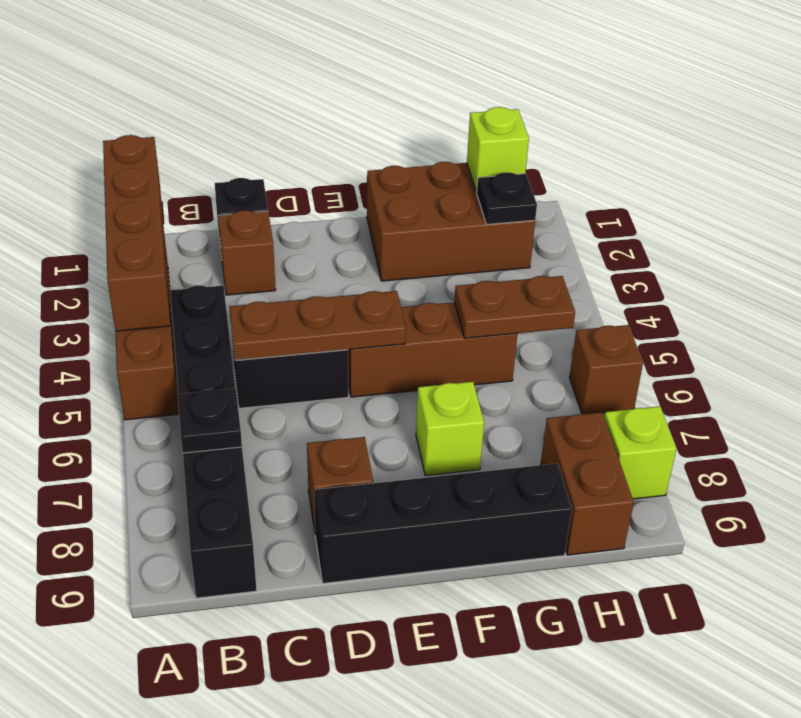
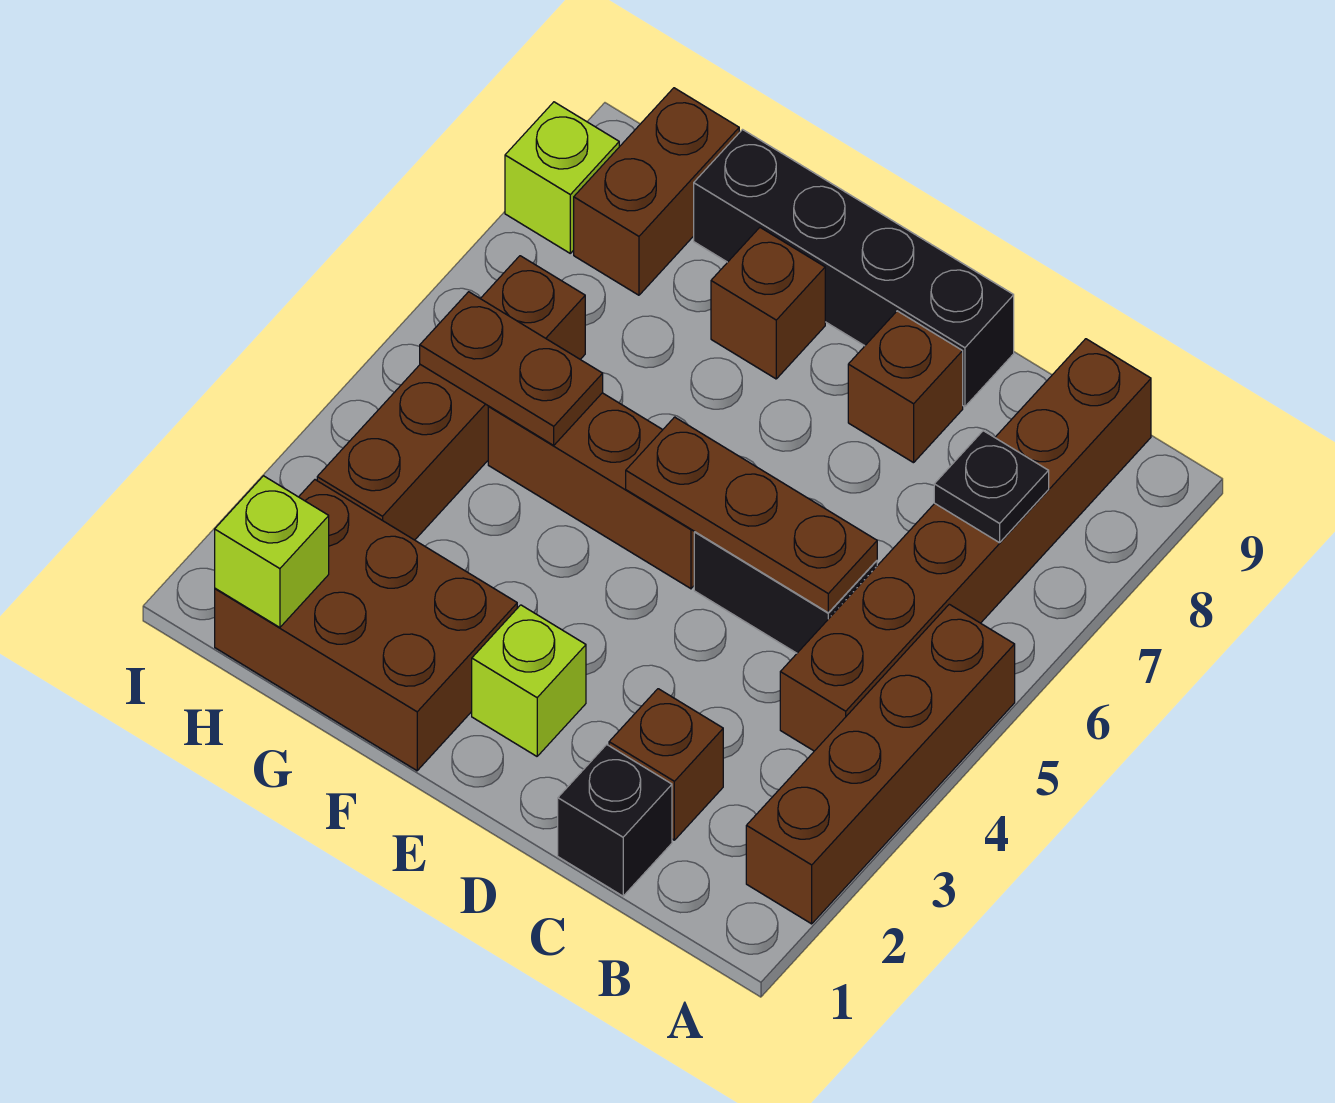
brown brick A1:A4 level 2 -> brown brick H3:H6 level 1
black brick B4:B9 level 1 -> brown brick B4:B9 level 1
lime brick F7 level 1 -> lime brick E2 level 1
black plate H2 level 2 -> none
brown brick I6 level 1 -> brown brick F8 level 1

